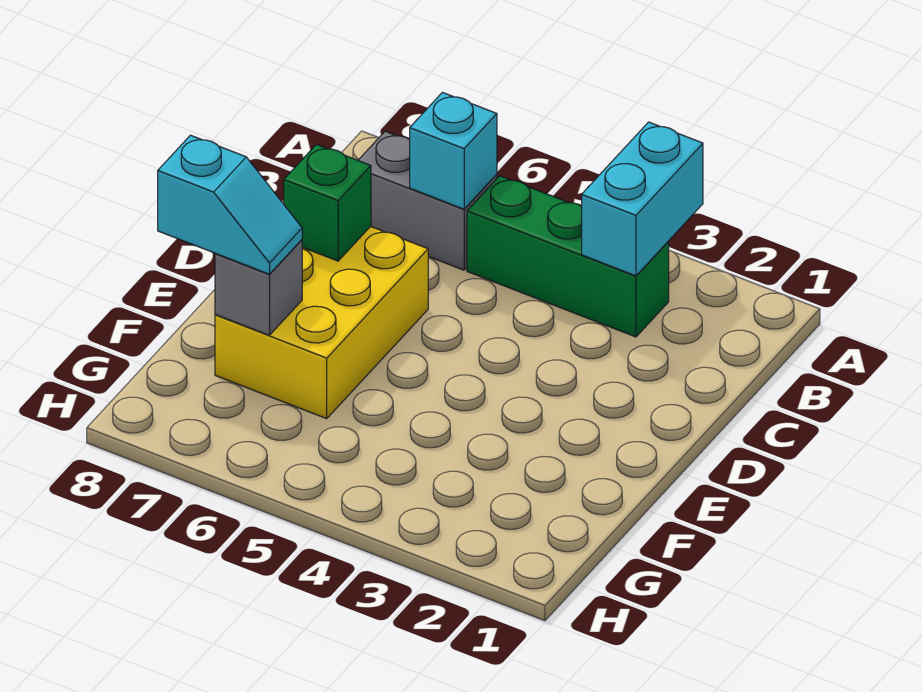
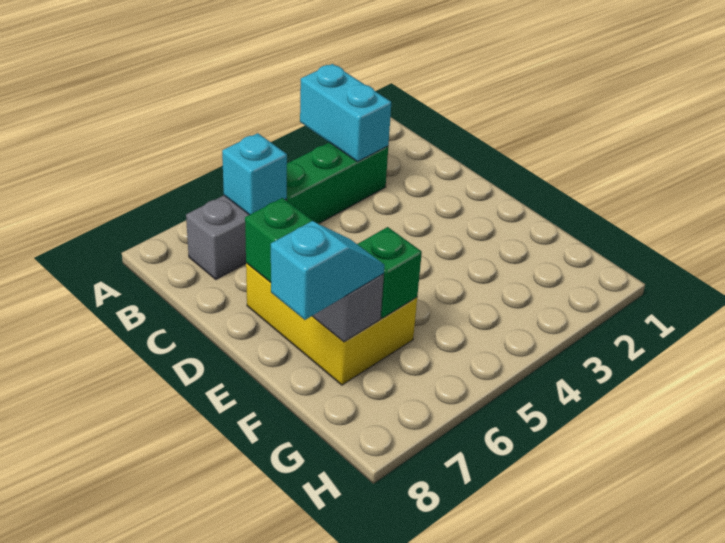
none -> green brick F6 level 2

